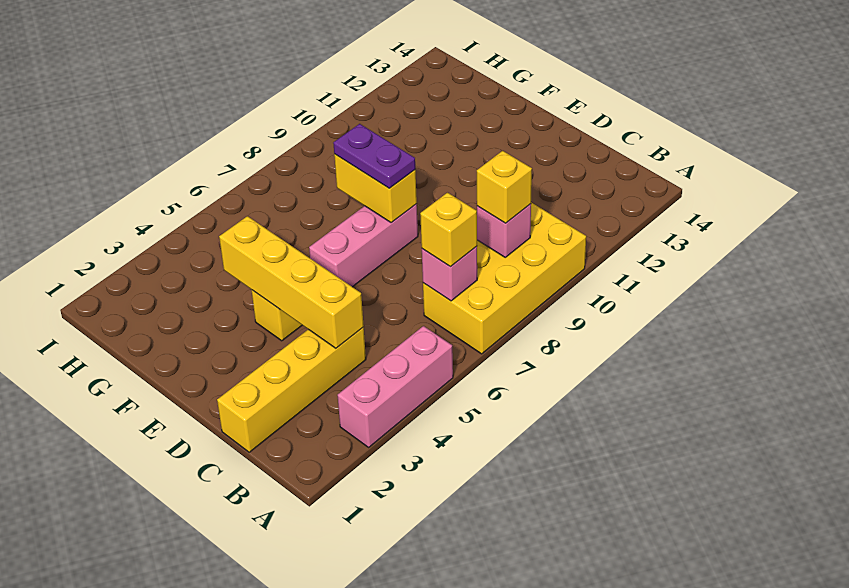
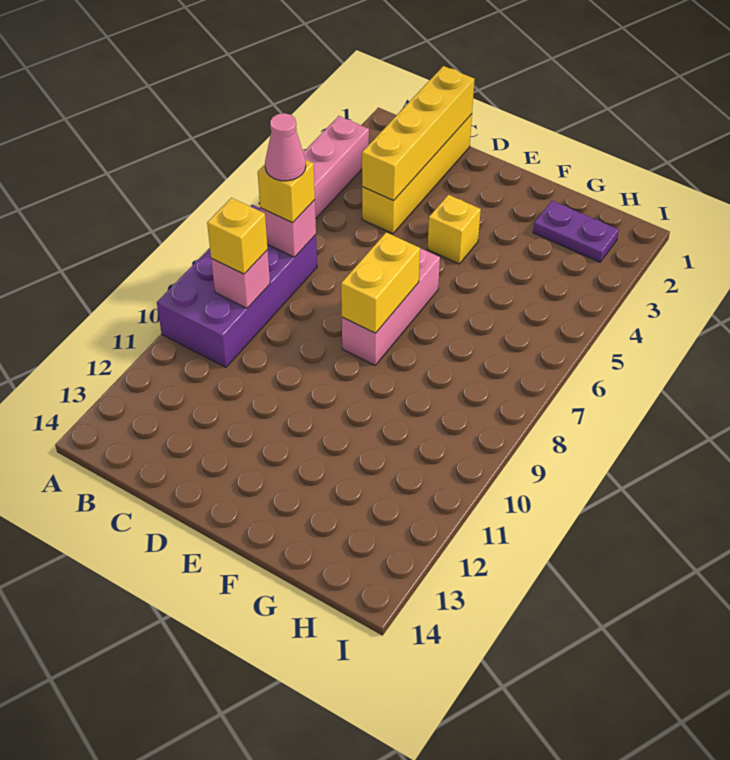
yellow brick A7:B10 level 1 -> purple brick A7:B10 level 1
none -> pink cone B7 level 4
yellow brick C4:F4 level 2 -> yellow brick C1:C4 level 2
yellow brick E8:F8 level 2 -> yellow brick E7:E8 level 2
purple plate E8:F8 level 3 -> purple plate G2:H2 level 1

